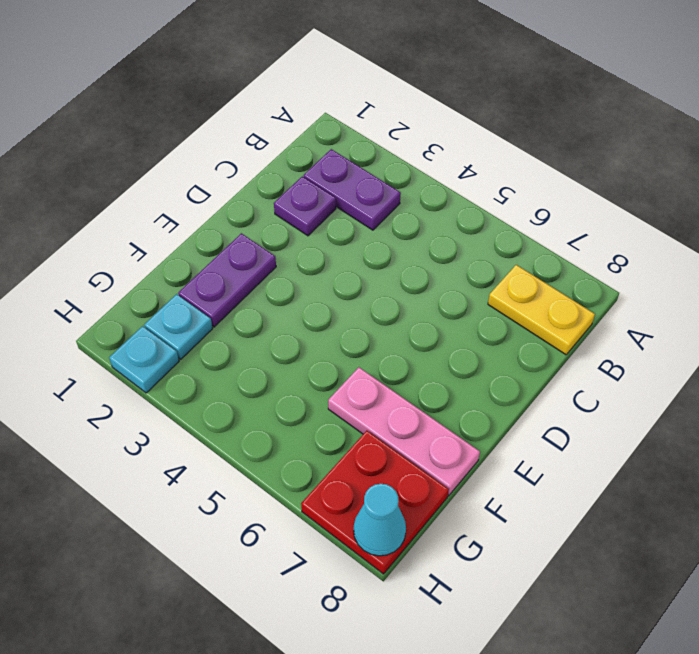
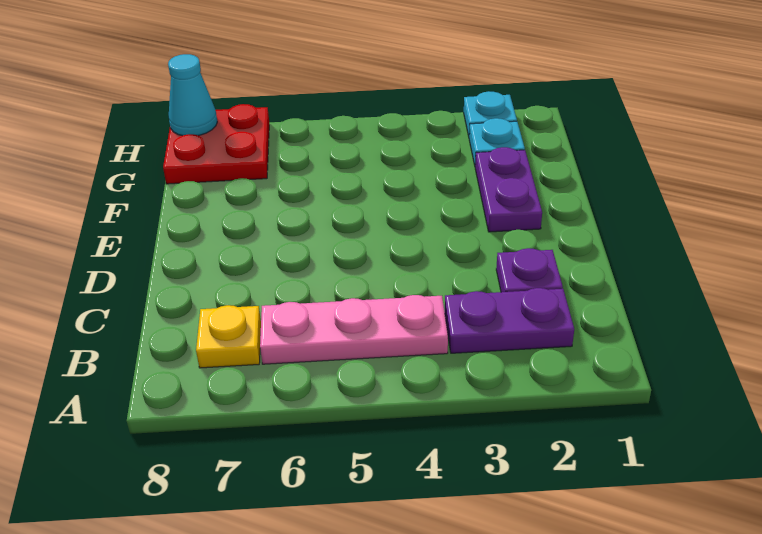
yellow plate B7:B8 level 1 -> yellow plate B7 level 1
pink plate F6:F8 level 1 -> pink plate B4:B6 level 1

